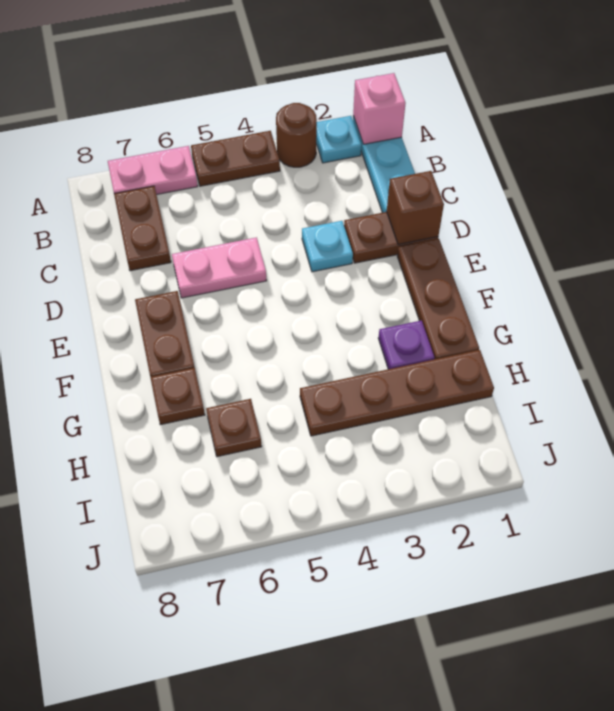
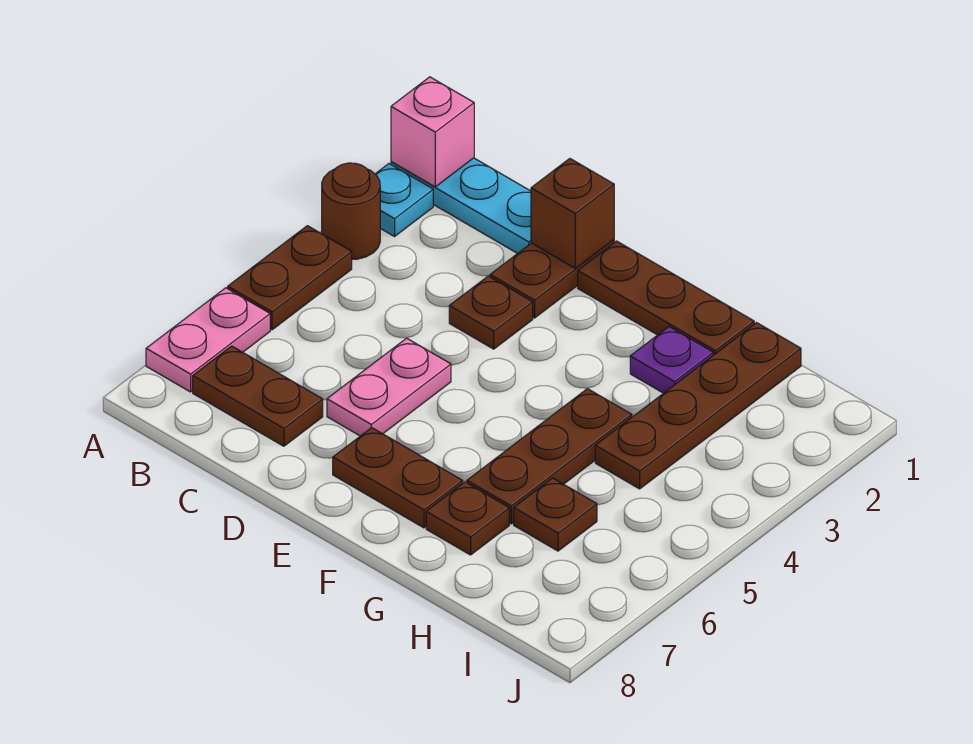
cyan plate D3 level 1 -> brown plate D3 level 1
none -> brown plate G4:G6 level 1

